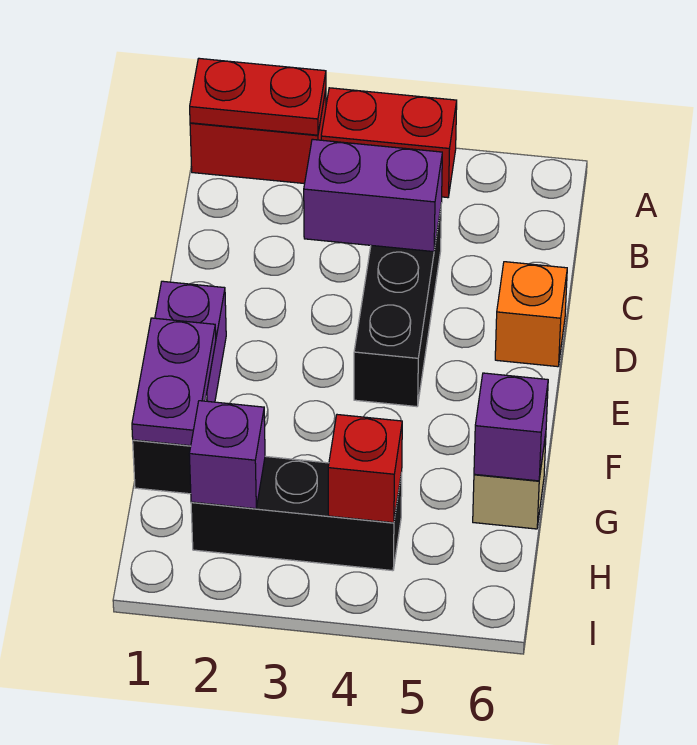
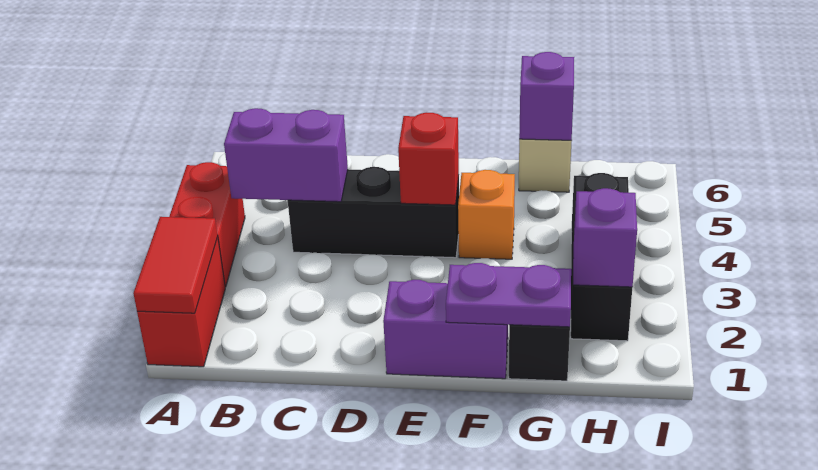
red plate A1:A2 level 2 -> red tile A1:A2 level 2
purple brick C3:C4 level 2 -> purple brick B4:C4 level 2
orange brick D6 level 1 -> orange brick F4 level 1
red brick H4 level 2 -> red brick E4 level 2

